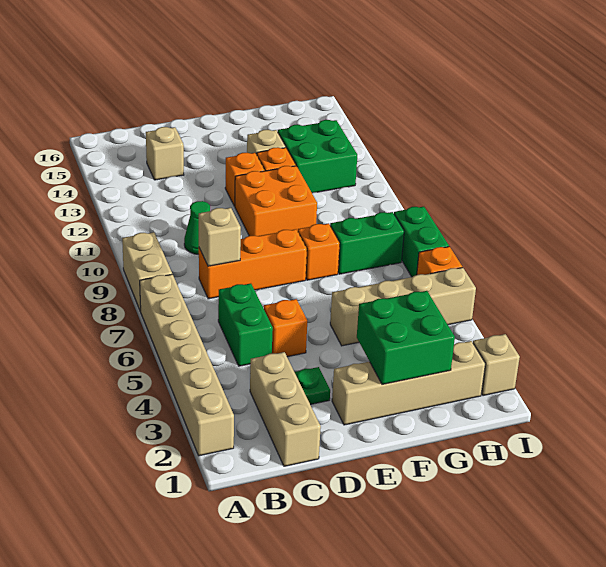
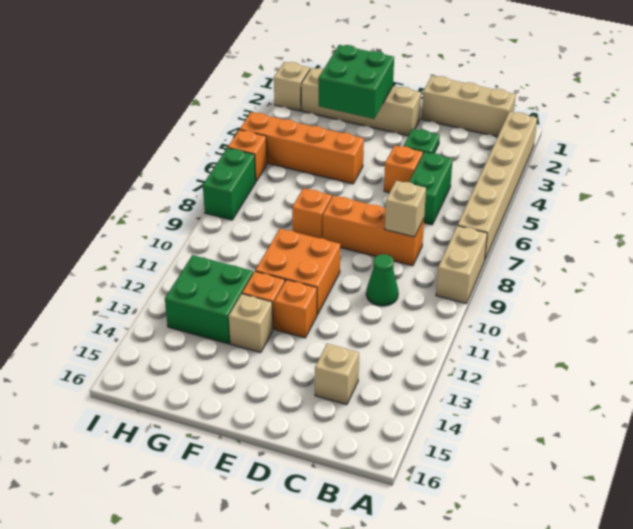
tan brick C1:C3 level 1 -> tan brick B1:D1 level 1
tan brick F5:I5 level 1 -> orange brick F5:I5 level 1
green brick G8:H8 level 1 -> none

